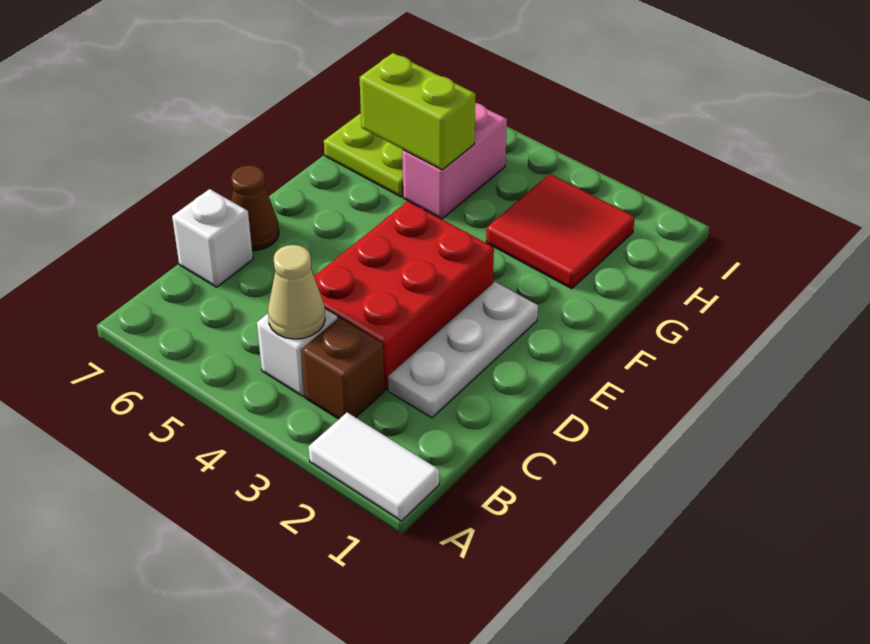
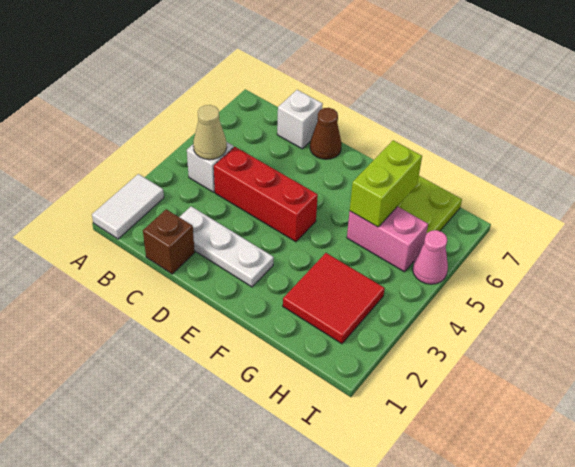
brown brick B3 level 1 -> brown brick C1 level 1
red brick C3:E4 level 1 -> red brick C4:E4 level 1
none -> pink cone I5 level 1

